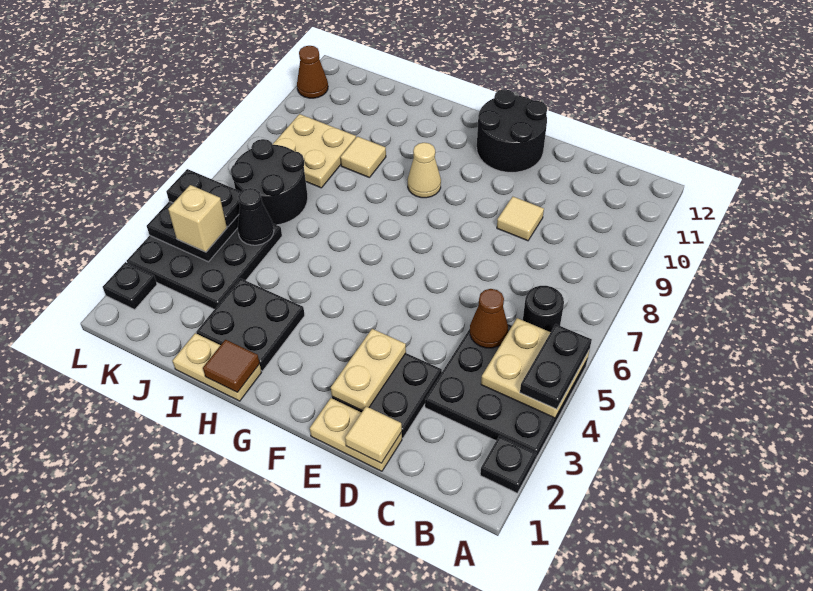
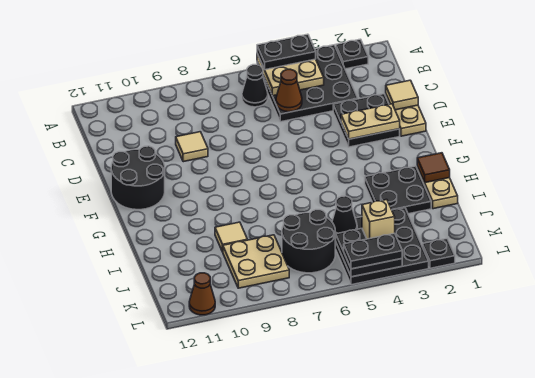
black round brick B6 level 1 -> black cone B6 level 1
tan cone G9 level 1 -> none
black plate K5:L5 level 3 -> black plate L4:L5 level 3

